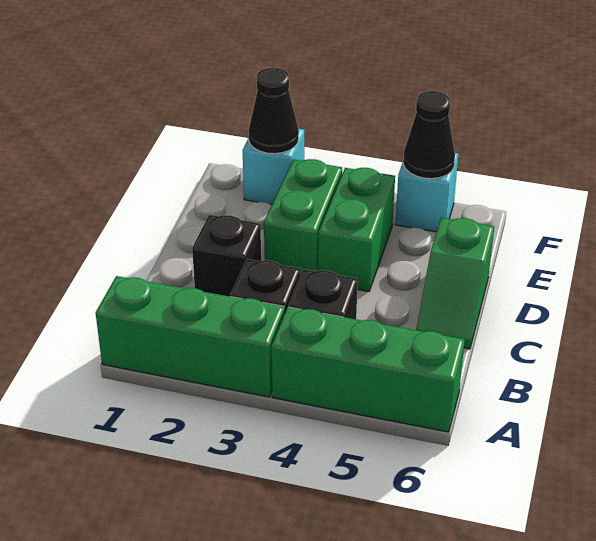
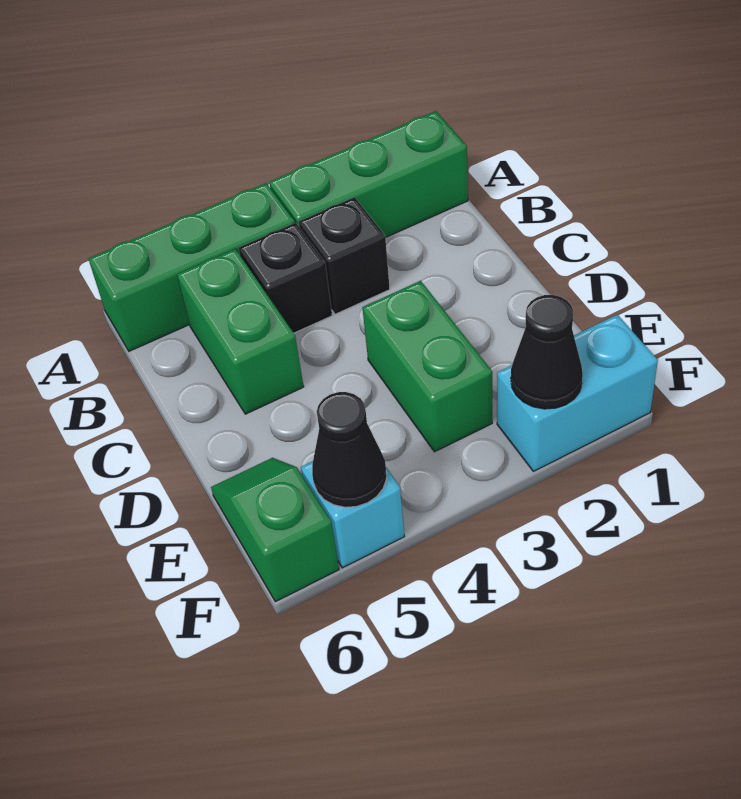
black brick C2 level 1 -> none
green slope C6:D6 level 1 top D -> green slope E6:F6 level 1 top F
green brick D4:E4 level 1 -> green brick B5:C5 level 1
cyan brick F2 level 1 -> cyan brick F1:F2 level 1

